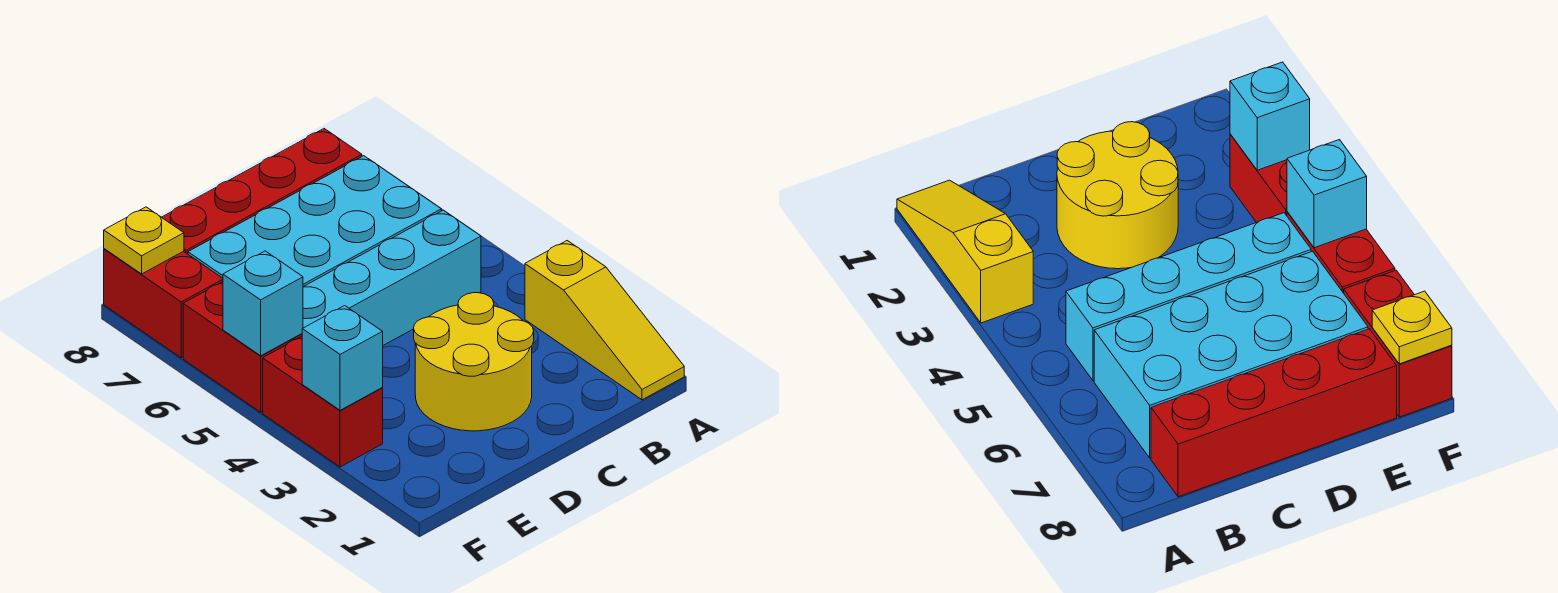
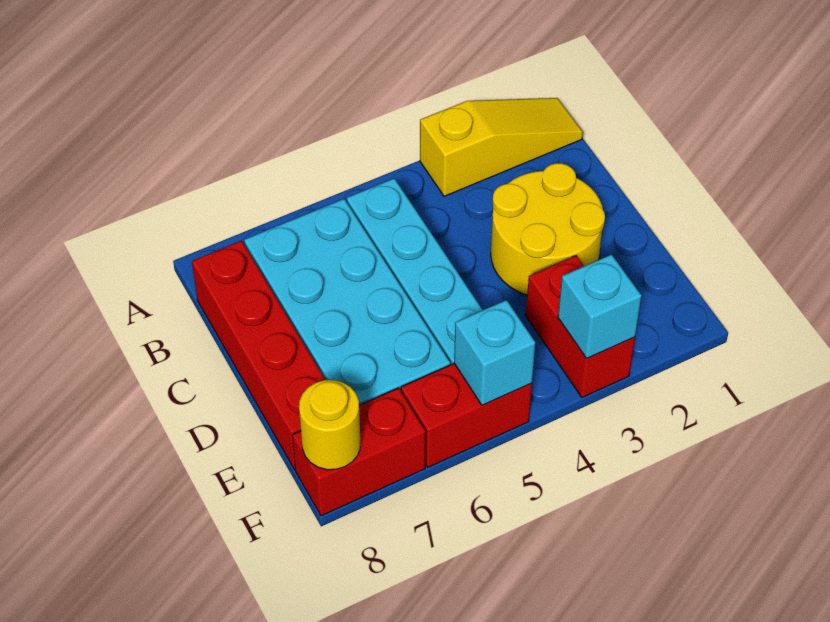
red brick F3:F4 level 1 -> red brick E3:F3 level 1
yellow plate F8 level 2 -> yellow round brick F8 level 2

